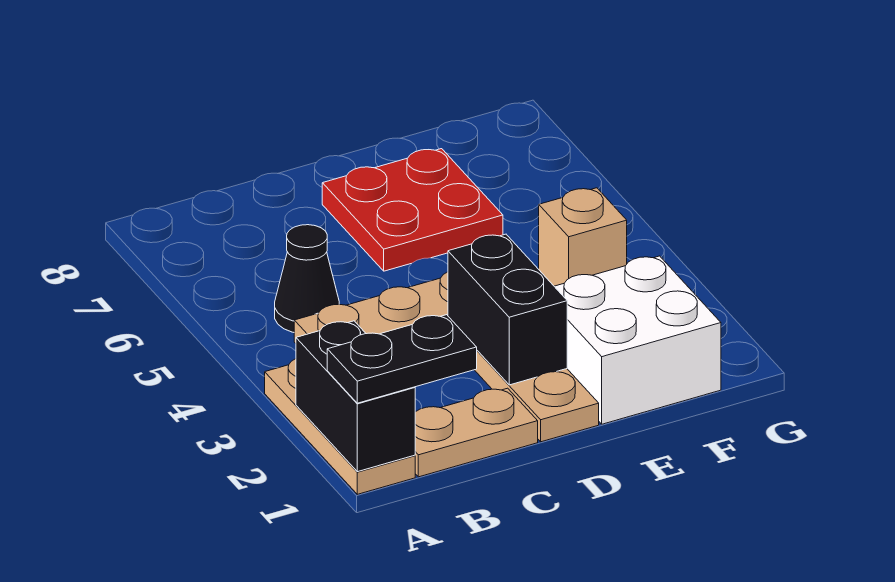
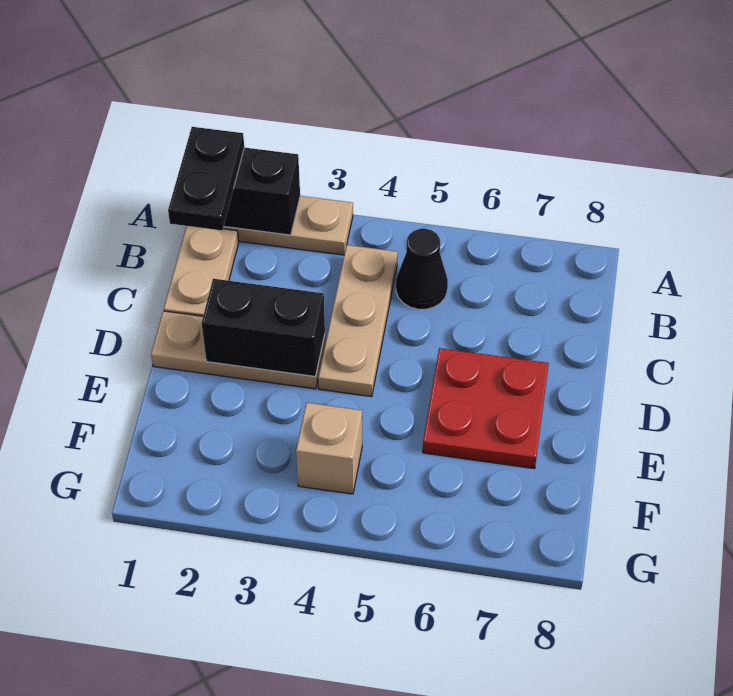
white brick E1:F2 level 1 -> none

